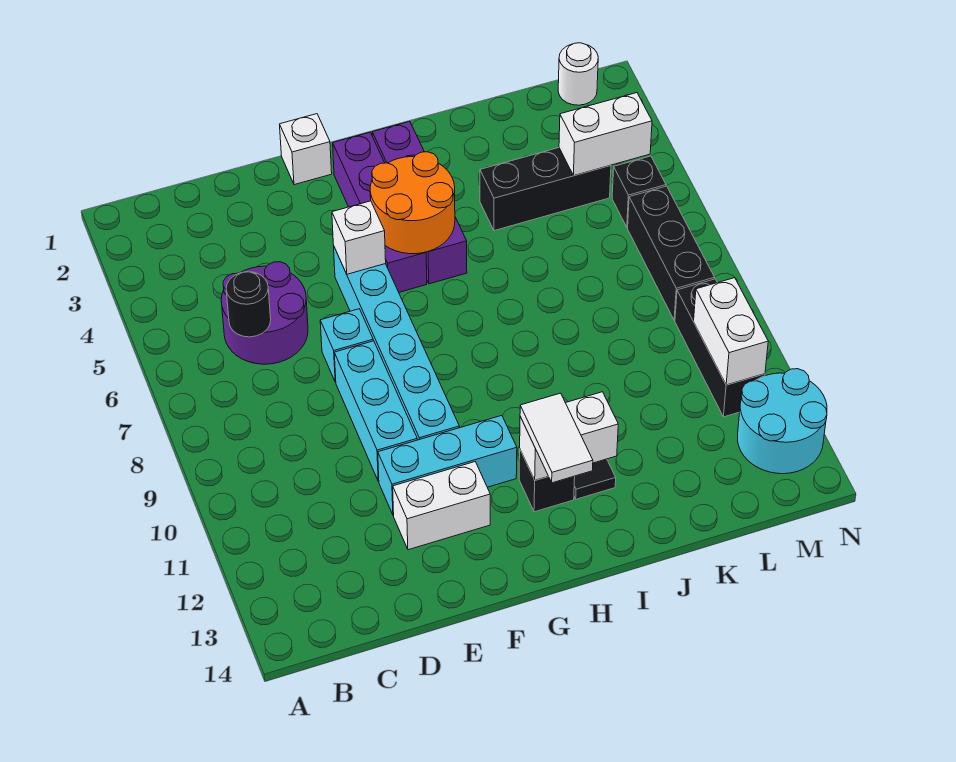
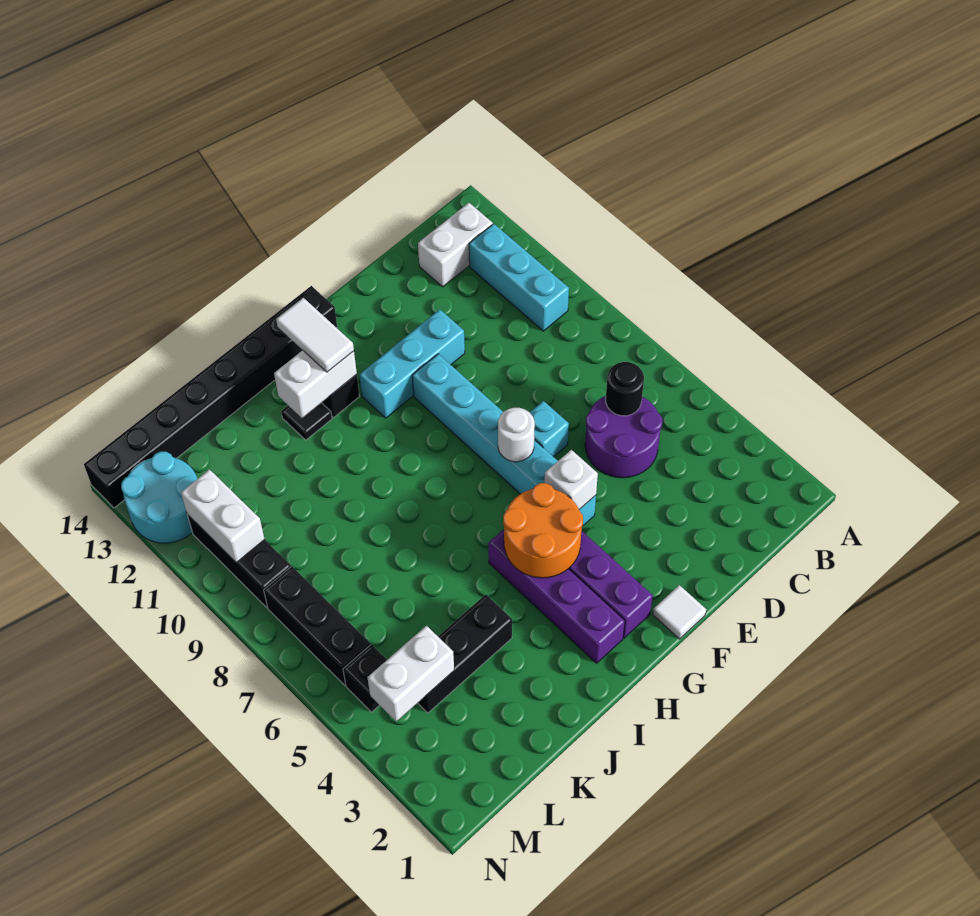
cyan brick E8:E10 level 1 -> cyan brick B10:B12 level 1
white brick E12:F12 level 1 -> white brick B13:C13 level 1
white brick F1 level 1 -> white tile F1 level 1
none -> black brick G14:N14 level 1
white round brick M1 level 1 -> white round brick F7 level 2

